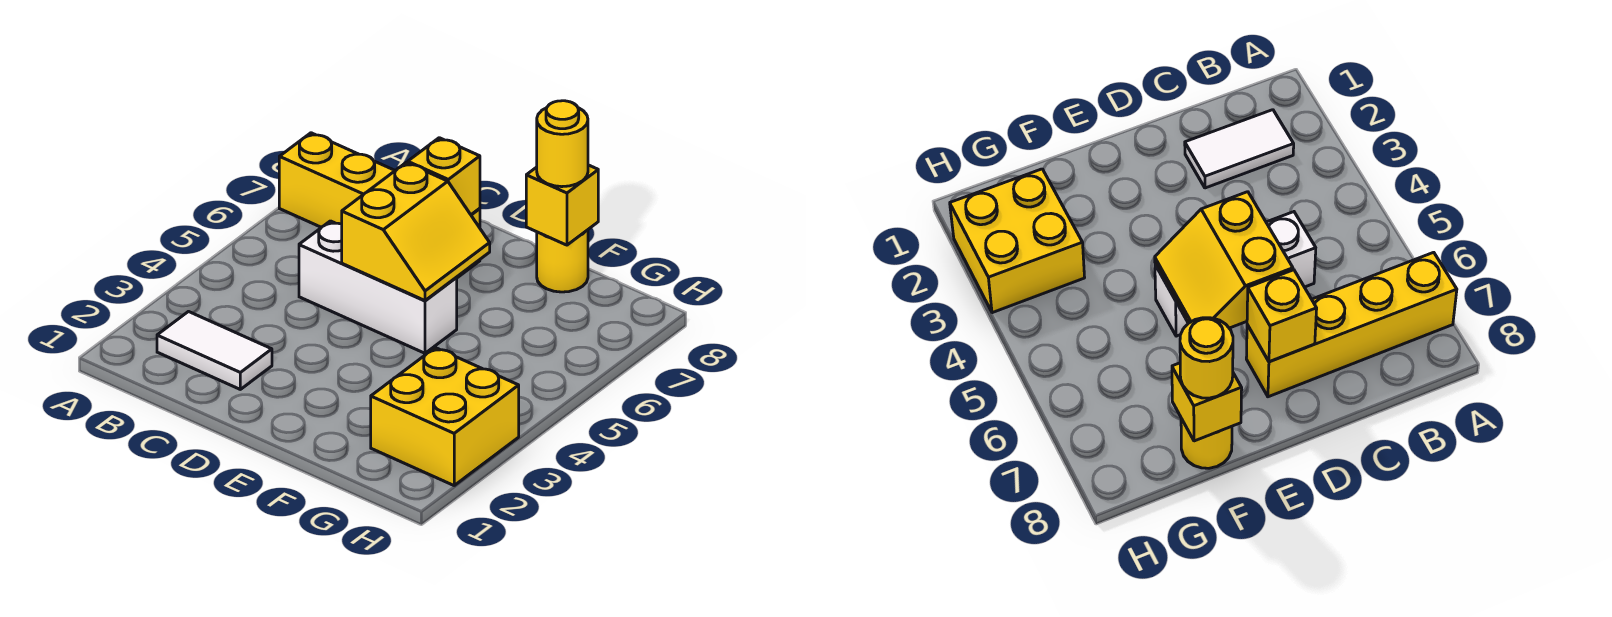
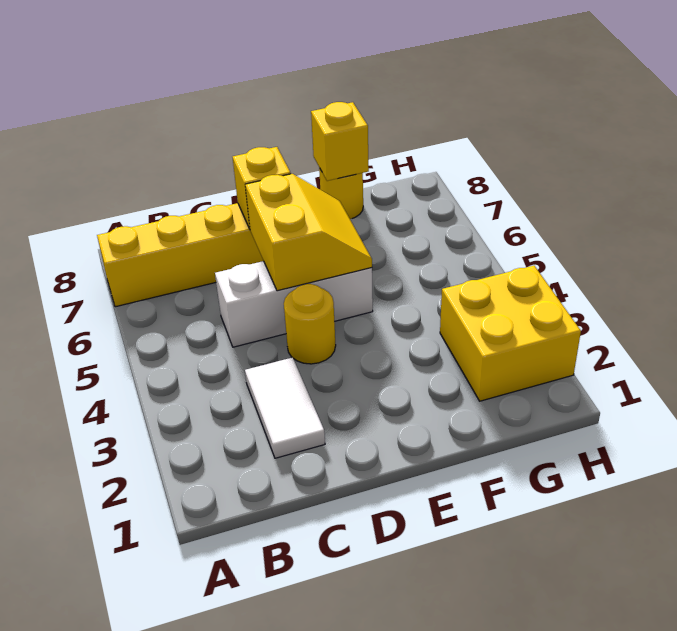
white tile B2:C2 level 1 -> white tile C2:C3 level 1
yellow round brick F8 level 3 -> yellow round brick D4 level 1

